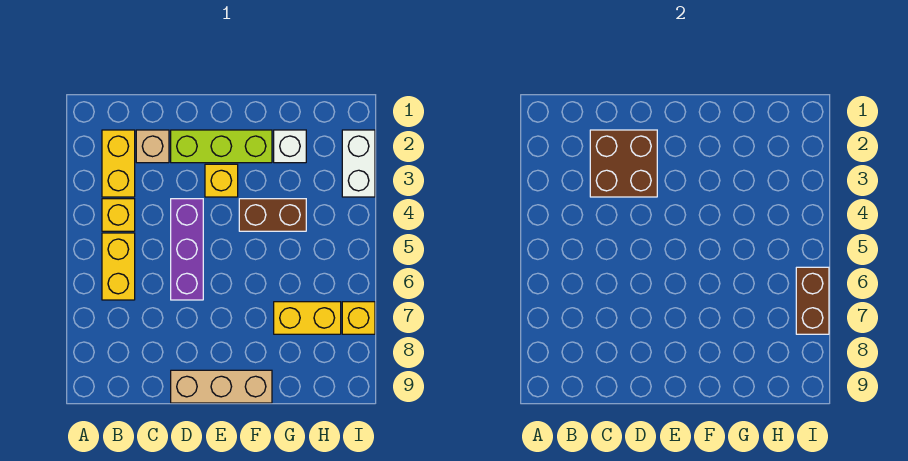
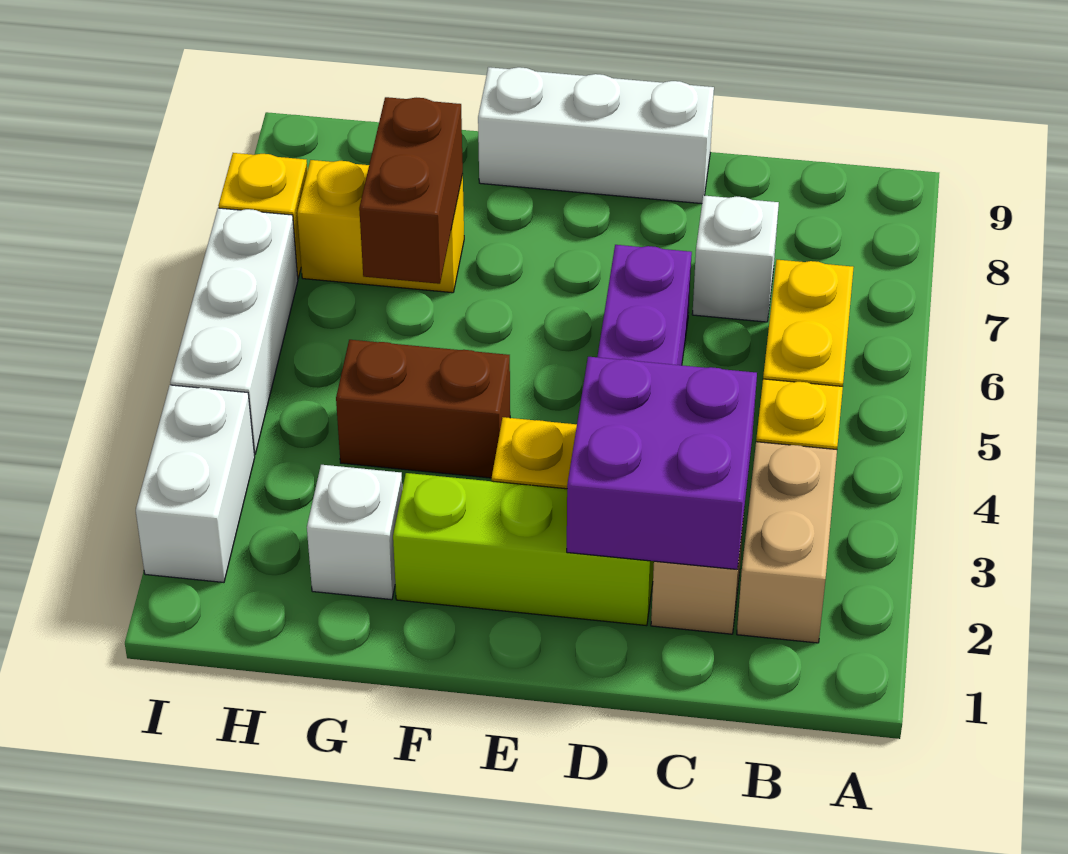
yellow brick B2:B3 level 1 -> tan brick B2:B3 level 1
brown brick C2:D3 level 2 -> purple brick C2:D3 level 2
none -> white brick C7 level 1
tan brick D9:F9 level 1 -> white brick D9:F9 level 1
none -> white brick I4:I6 level 1
brown brick I6:I7 level 2 -> brown brick G6:G7 level 2

